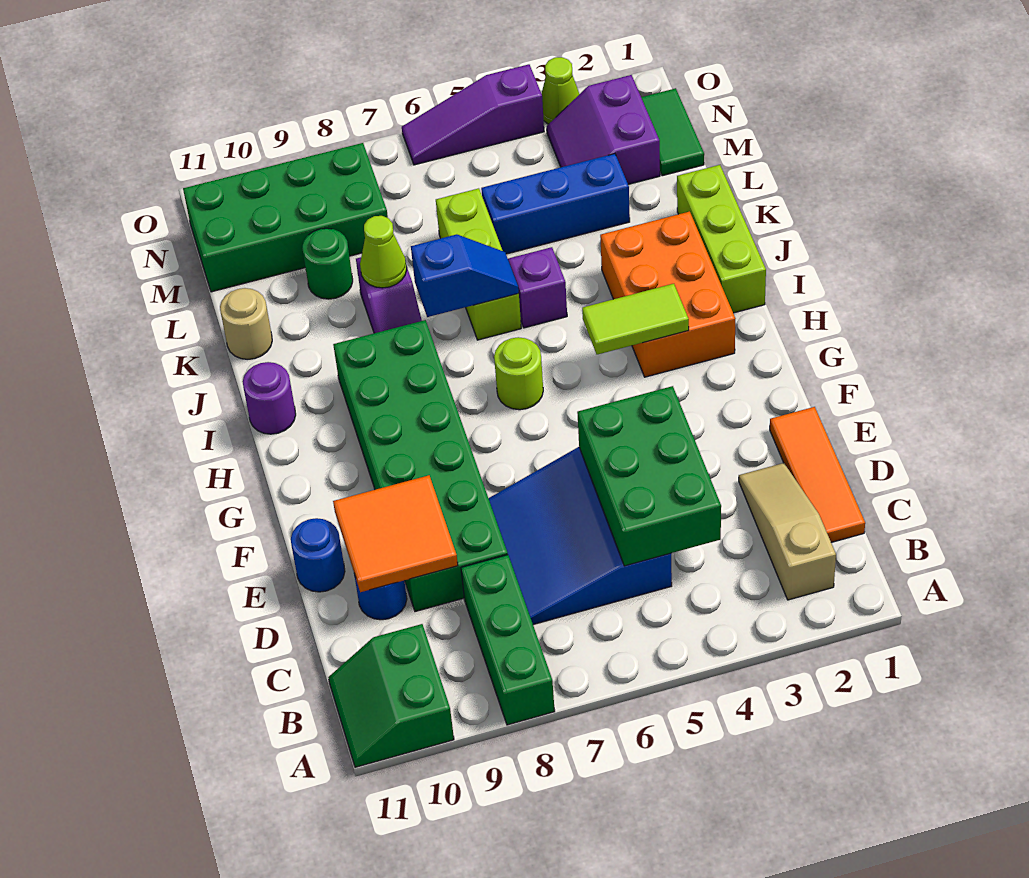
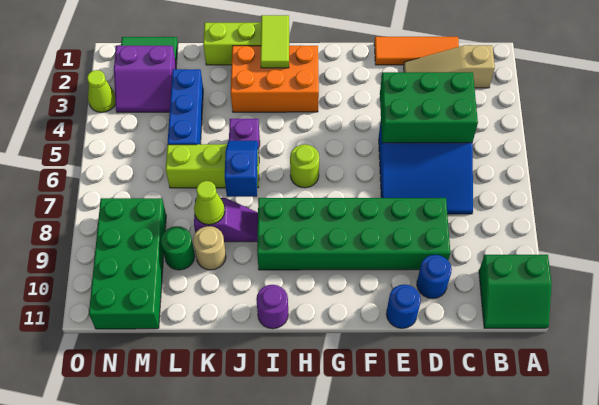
green brick A8:C8 level 1 -> none
orange tile D9:E10 level 2 -> none
lime tile H3:H4 level 2 -> lime tile I1:I2 level 2
tan round brick K11 level 1 -> tan round brick K9 level 1
purple slope O4:O6 level 1 top 4 -> none

